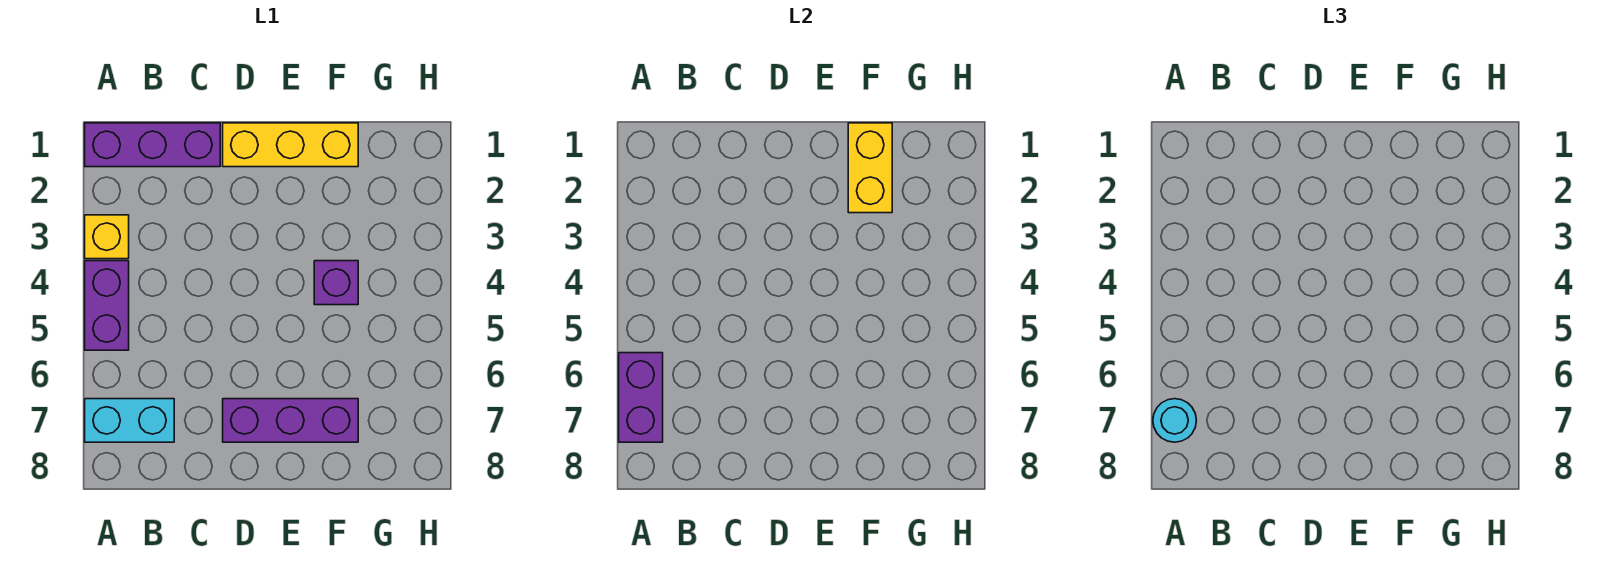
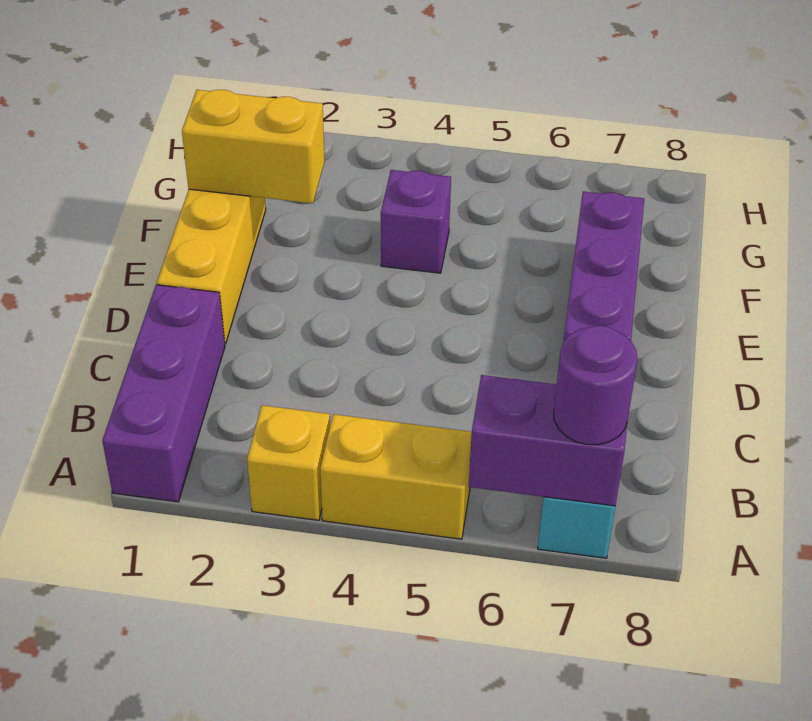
purple brick A4:A5 level 1 -> yellow brick A4:A5 level 1
cyan round brick A7 level 3 -> purple round brick A7 level 3

